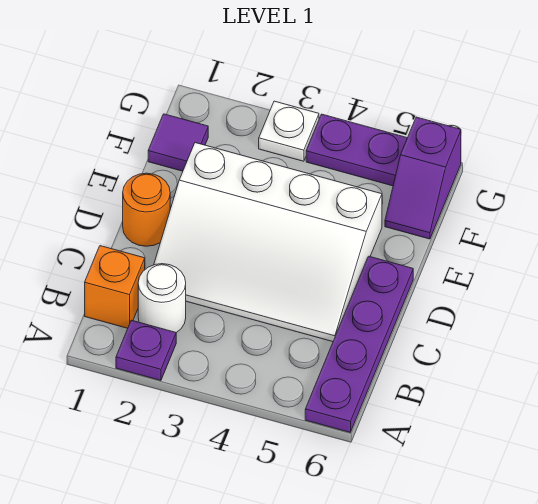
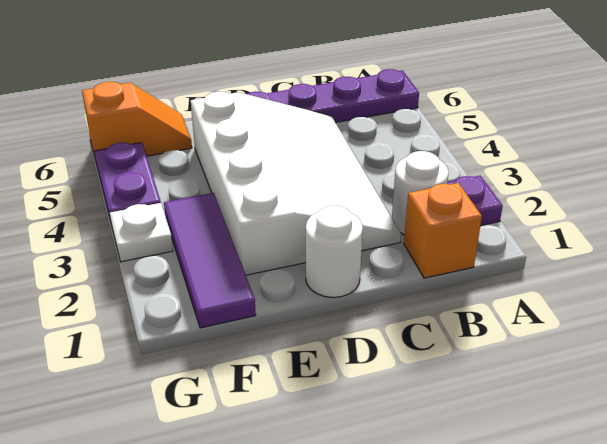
orange round brick D1 level 1 -> white round brick D1 level 1
purple tile F1 level 1 -> purple tile F1:F3 level 1
purple slope F6:G6 level 1 top G -> orange slope F6:G6 level 1 top G

